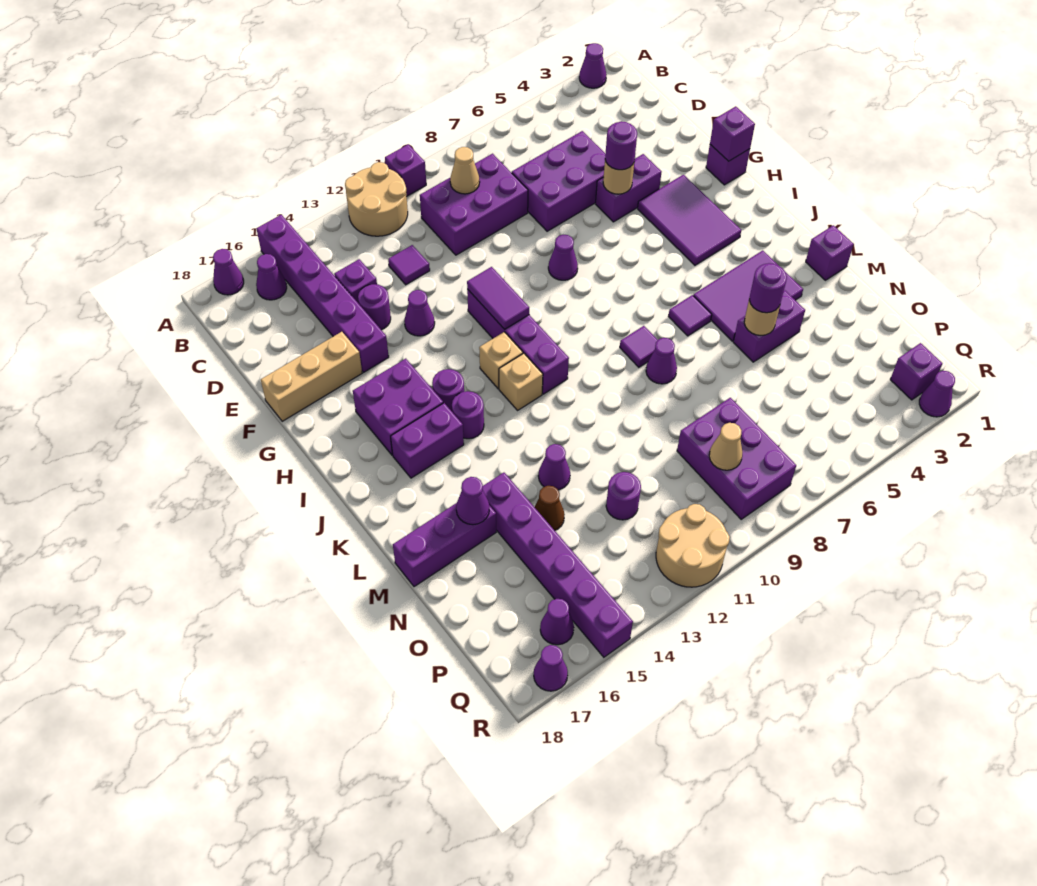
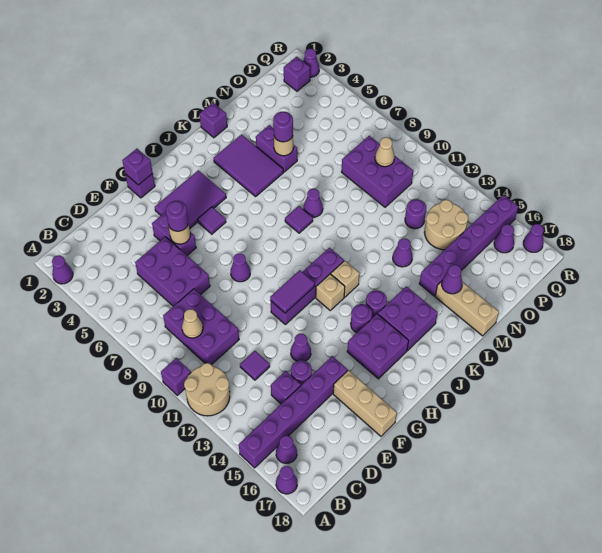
purple brick J15:J16 level 1 -> purple brick J15:K16 level 1
purple tile K6 level 1 -> purple tile H5 level 1
purple brick M16:M18 level 1 -> tan brick M16:M18 level 1
brown cone N14 level 1 -> none
purple brick O8:Q9 level 1 -> purple brick O8:P10 level 1
tan round brick Q11:R12 level 1 -> tan round brick O13:P14 level 1

